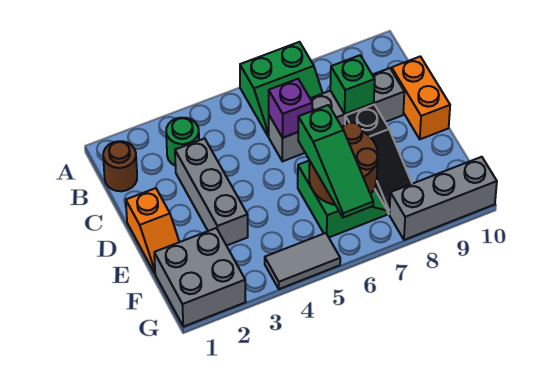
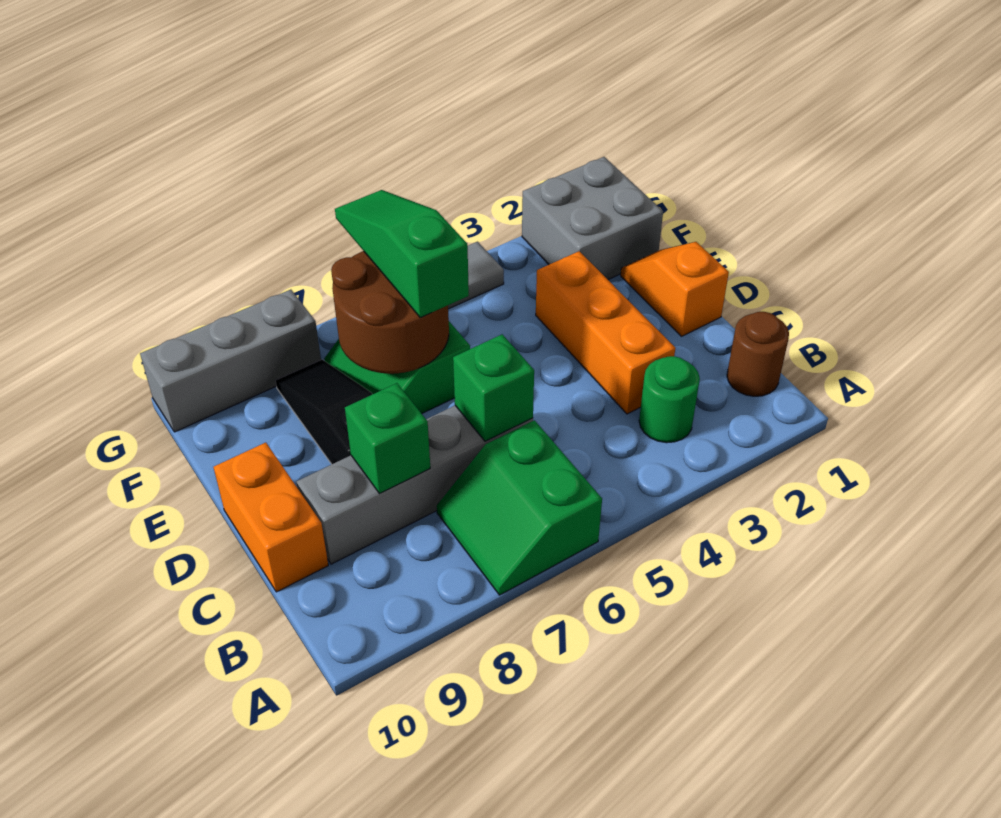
green slope A6:B7 level 1 top A -> green slope A6:B7 level 1 top 6
grey brick C3:E3 level 1 -> orange brick C3:E3 level 1
purple brick C6 level 2 -> green brick C6 level 2

